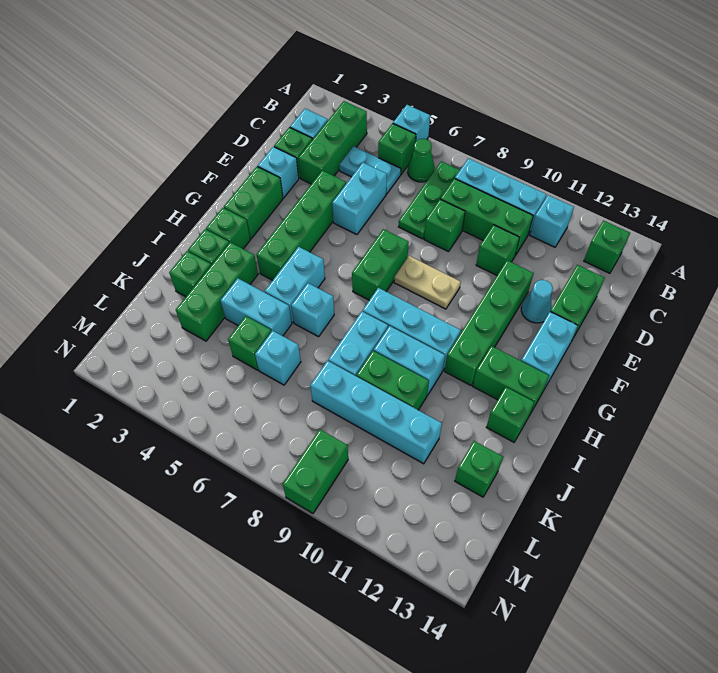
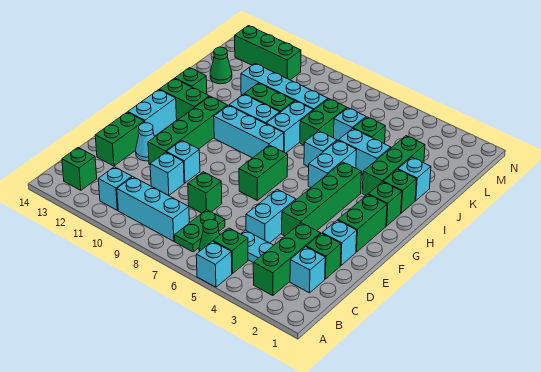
green plate B7:D7 level 1 -> green plate B7:C7 level 1
green brick C8:C10 level 1 -> green brick M11:M13 level 1
green brick D10 level 1 -> cyan brick D10 level 1
none -> cyan brick E10 level 1
tan plate F8:F9 level 1 -> none
green brick J2 level 1 -> cyan brick J2 level 1
green brick K13 level 1 -> green cone K13 level 1
green brick M9:N9 level 1 -> green brick J7:K7 level 1

